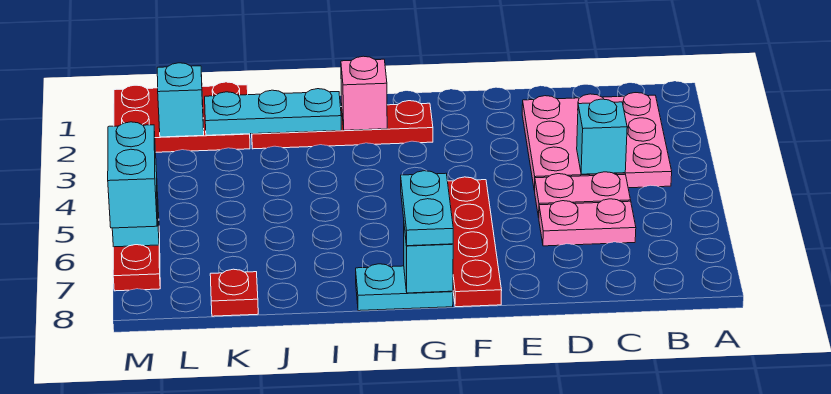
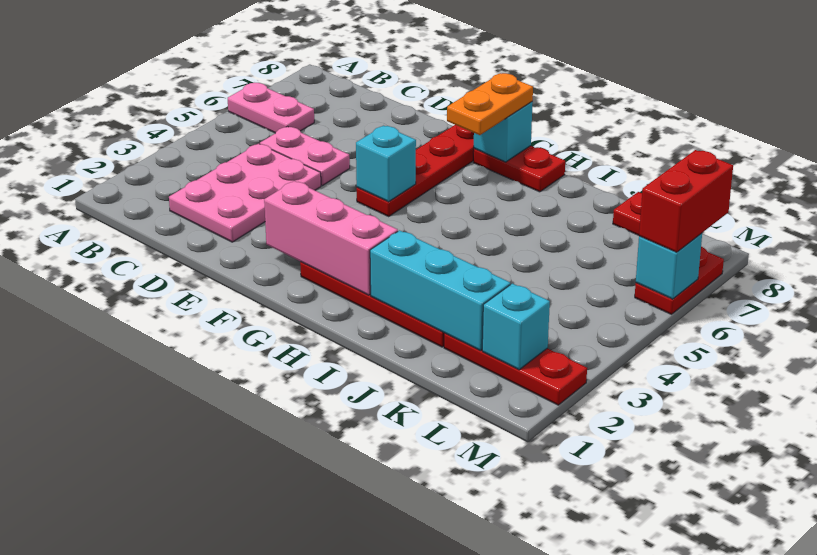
pink plate B2:D4 level 1 -> pink plate C2:D4 level 1
cyan brick C4 level 2 -> cyan brick F5 level 2
pink plate C6:D6 level 1 -> pink plate A6:B6 level 1
cyan plate G7:G8 level 3 -> orange plate G7:G8 level 3
cyan plate G8:H8 level 1 -> red plate G8:H8 level 1
pink brick H2 level 2 -> pink brick F2:H2 level 2
cyan plate I2:K2 level 2 -> cyan brick I2:K2 level 2
red plate K1:M2 level 1 -> red plate K2:M2 level 1
cyan brick M6:M7 level 3 -> red brick M6:M7 level 3

